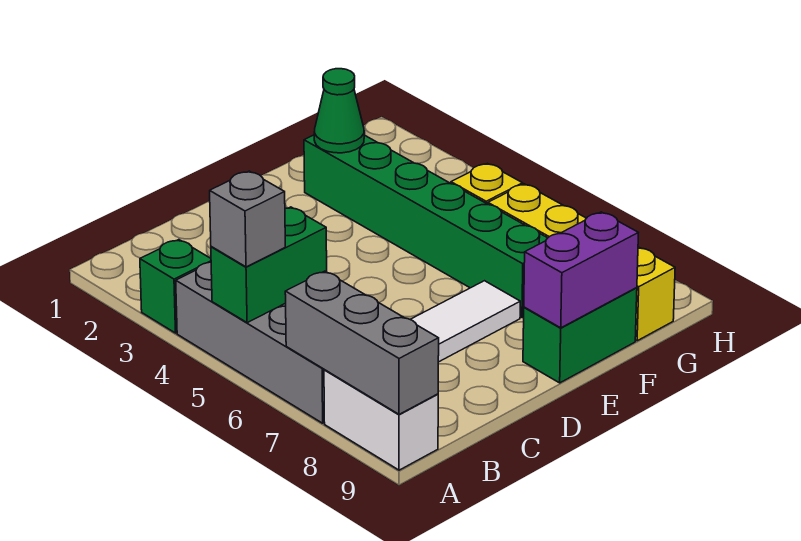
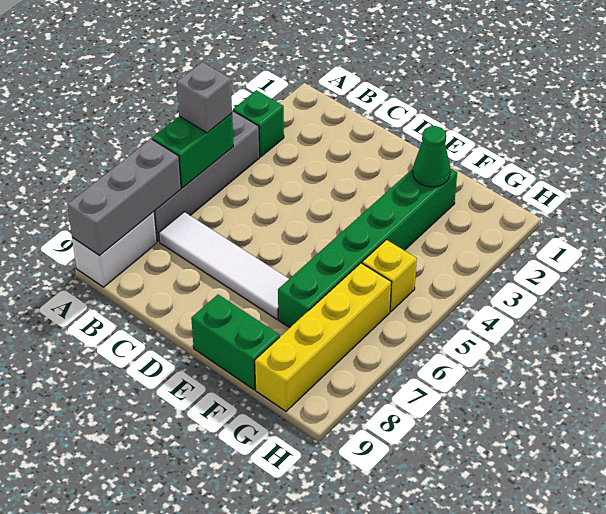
green brick A5:B5 level 2 -> green brick A5:A6 level 2
purple brick E9:F9 level 2 -> none

